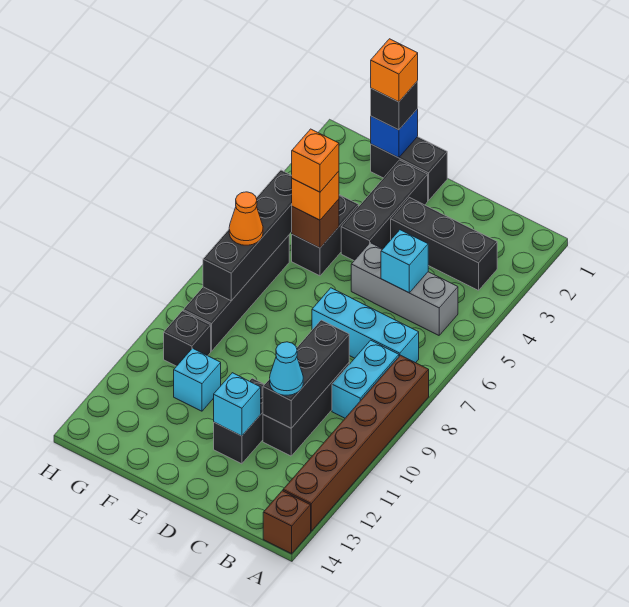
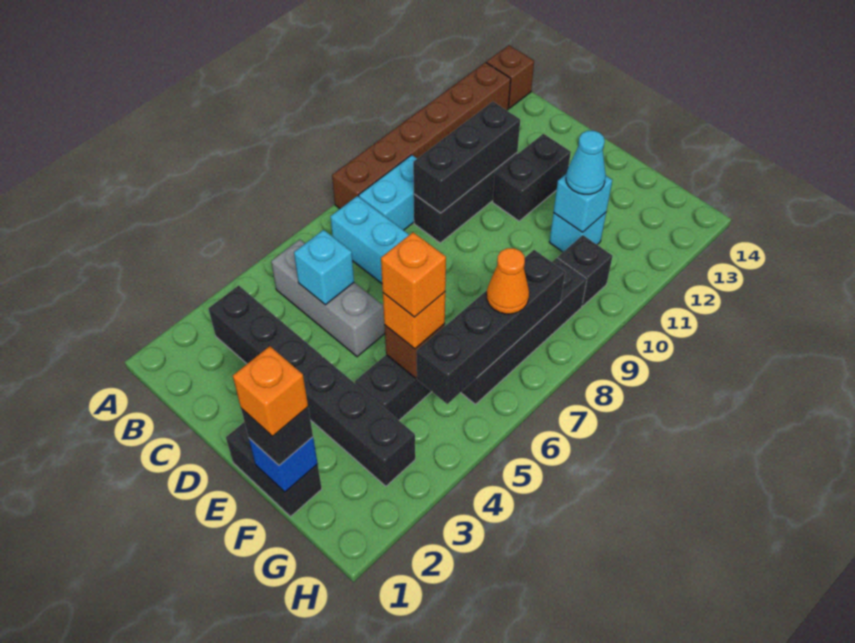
cyan cone C11 level 3 -> cyan cone F11 level 3
cyan brick D12 level 2 -> cyan brick F11 level 2
black brick E2:E4 level 1 -> black brick E3:G3 level 1

